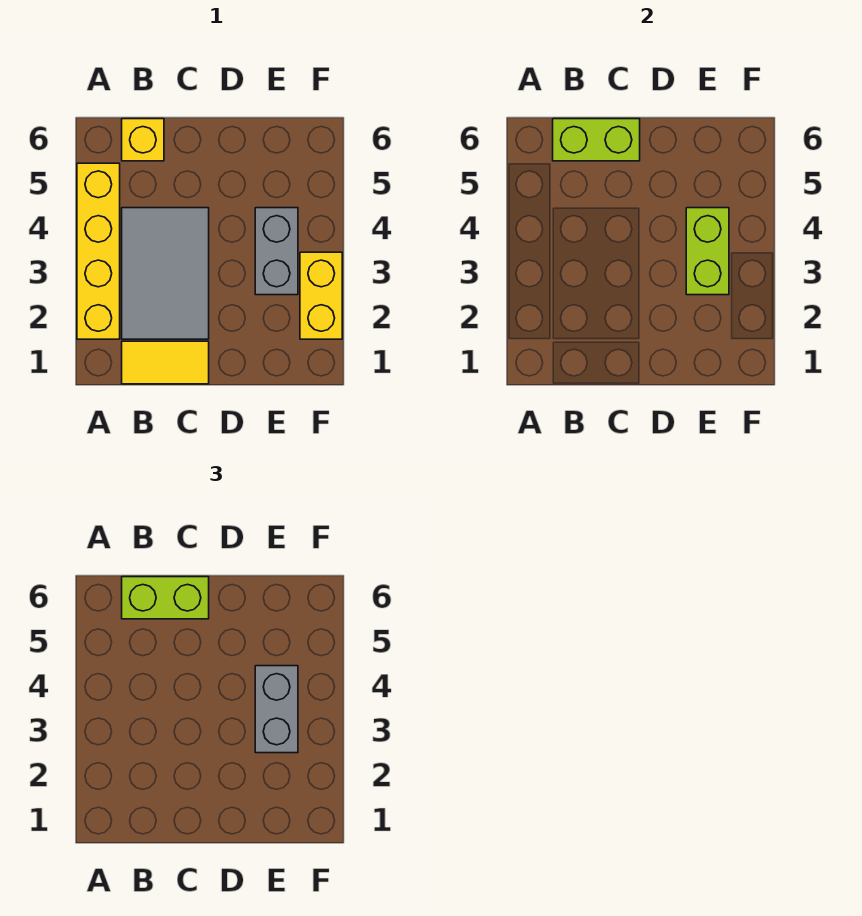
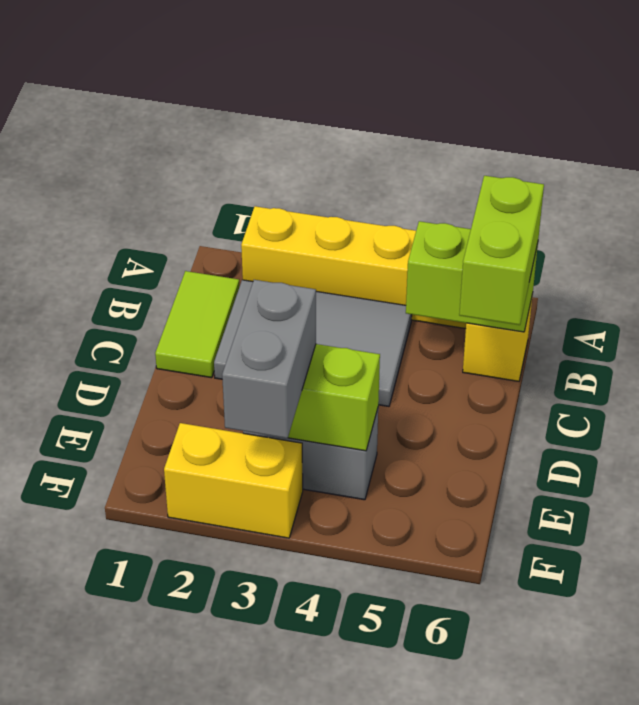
yellow tile B1:C1 level 1 -> lime tile B1:C1 level 1
lime brick B6:C6 level 2 -> lime brick B5:B6 level 2
grey brick E3:E4 level 3 -> grey brick E3:F3 level 3

